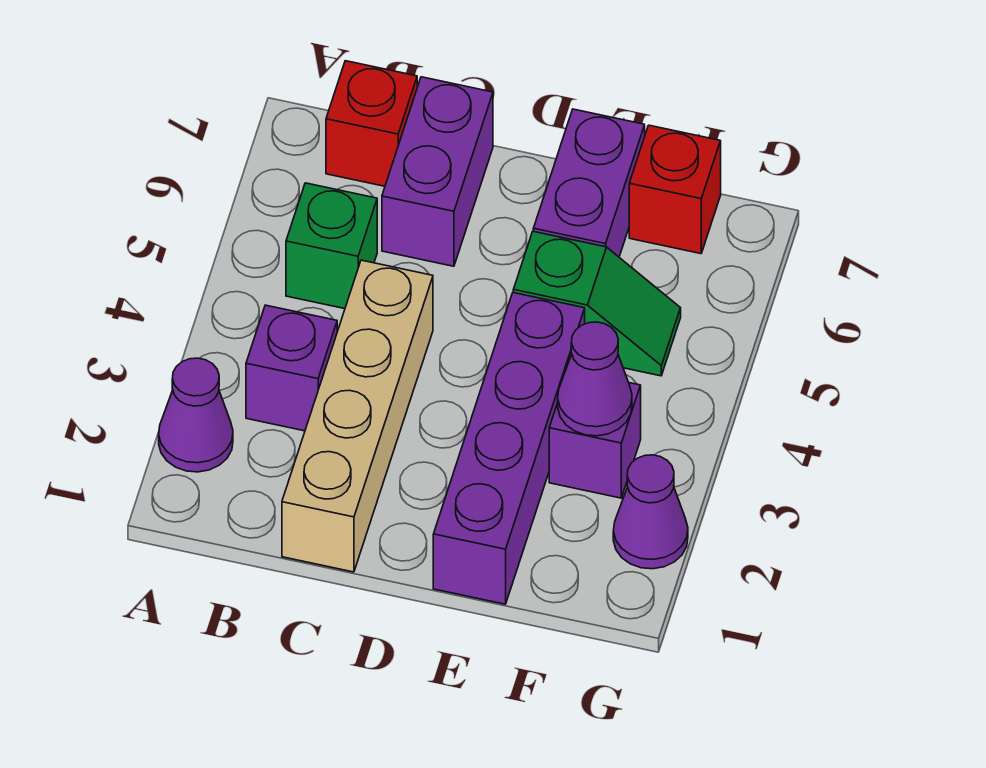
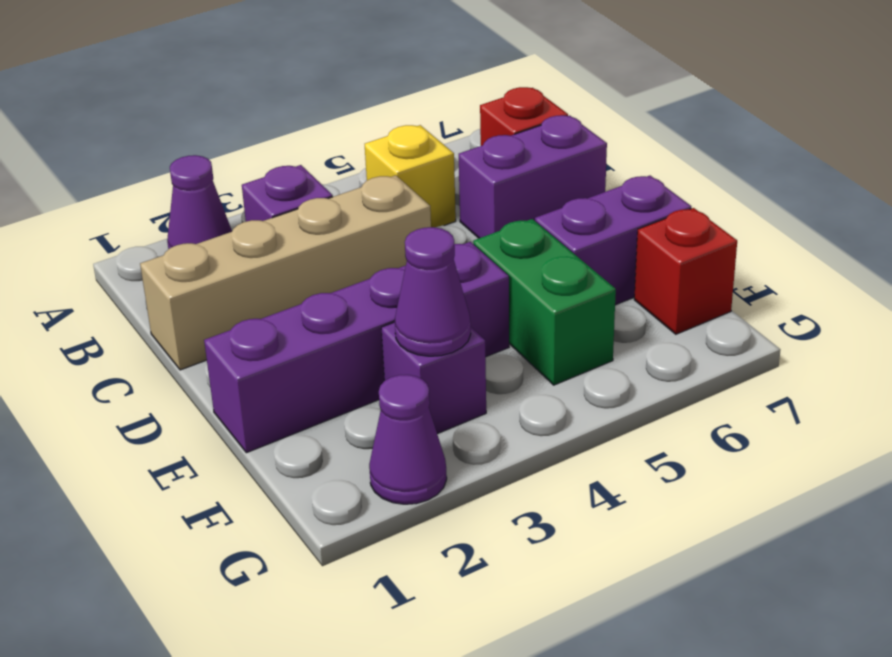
green brick B5 level 1 -> yellow brick B5 level 1
green slope E5:F5 level 1 top E -> green brick E5:F5 level 1

